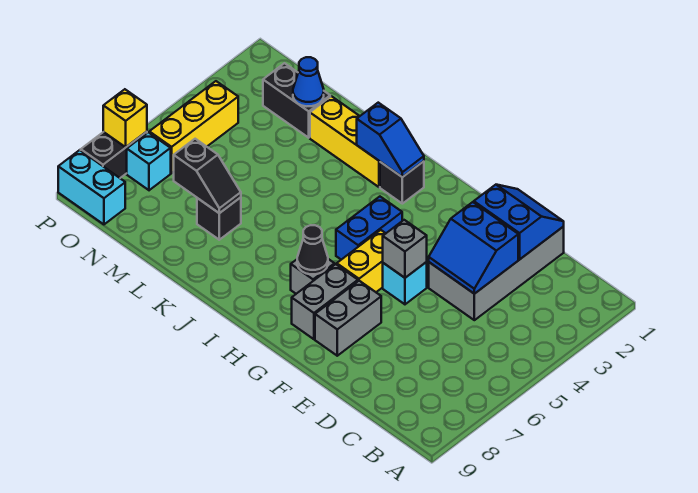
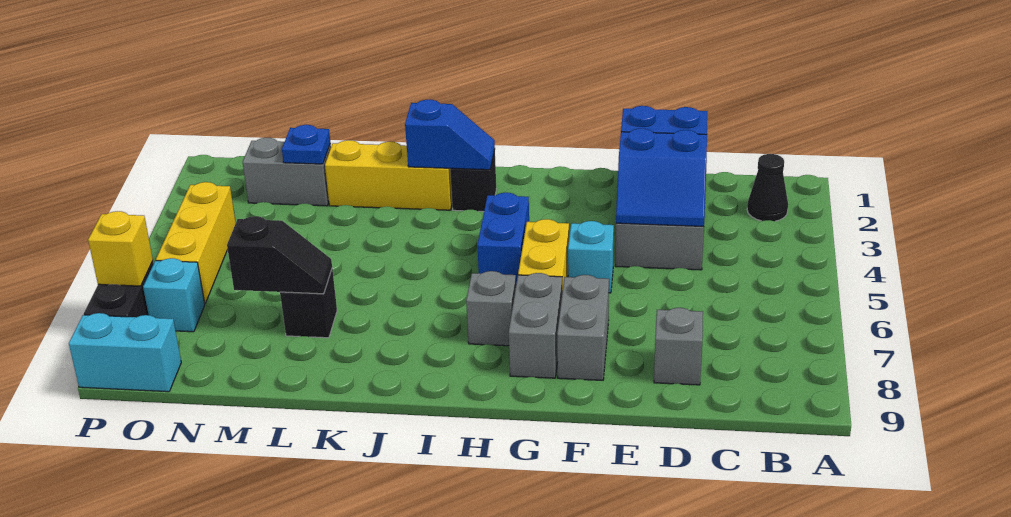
grey brick F5 level 2 -> grey brick D8 level 1
black cone H7 level 2 -> black cone B2 level 1
black brick M2:N2 level 1 -> grey brick M2:N2 level 1
blue cone M2 level 2 -> blue plate M2 level 2

